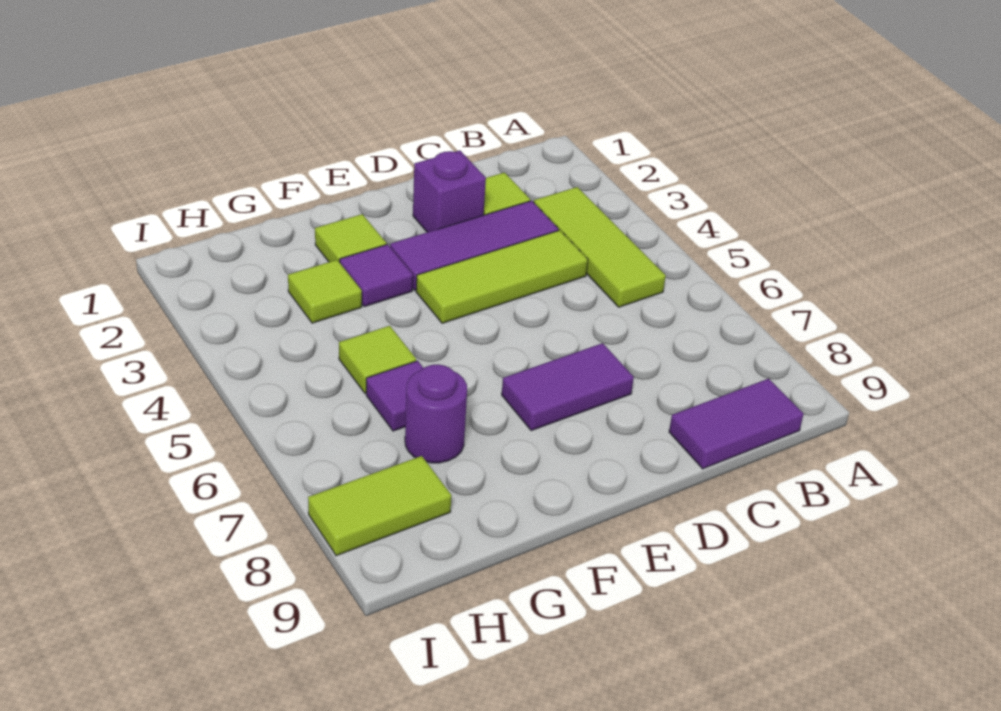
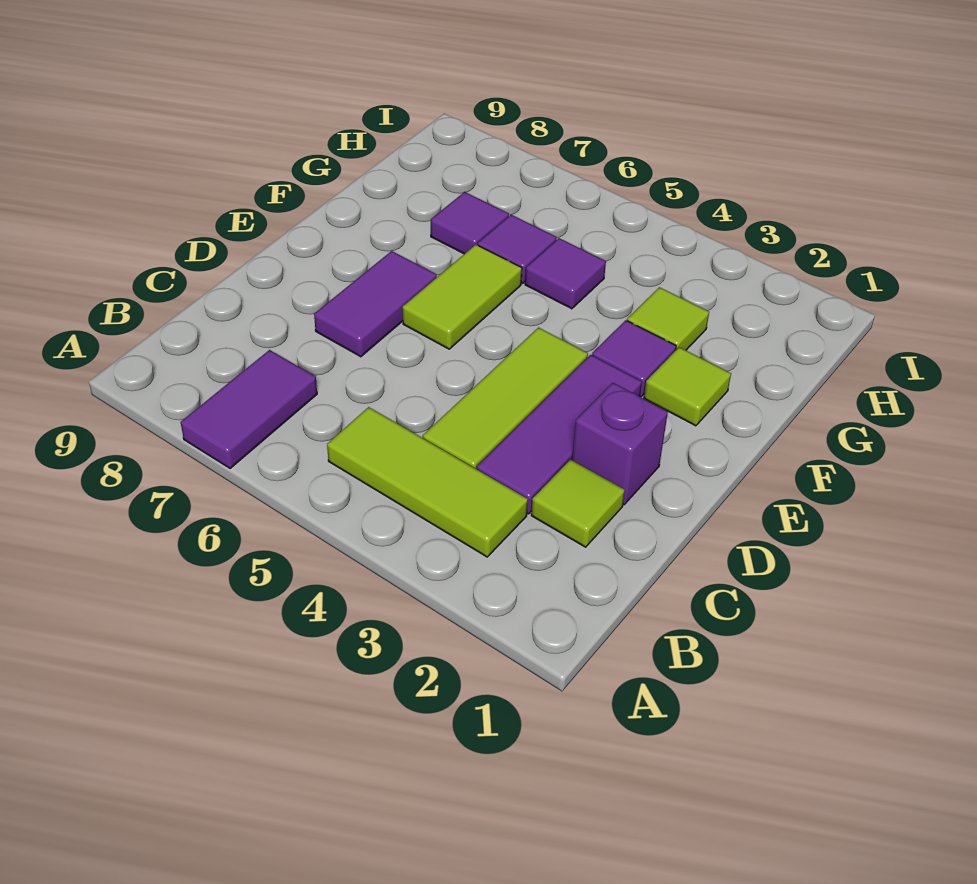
purple tile B9:C9 level 1 -> purple tile A7:B7 level 1
lime tile G5 level 1 -> purple tile G5 level 1
purple round brick G7 level 1 -> purple tile G7 level 1
lime tile H8:I8 level 1 -> lime tile E6:F6 level 1

